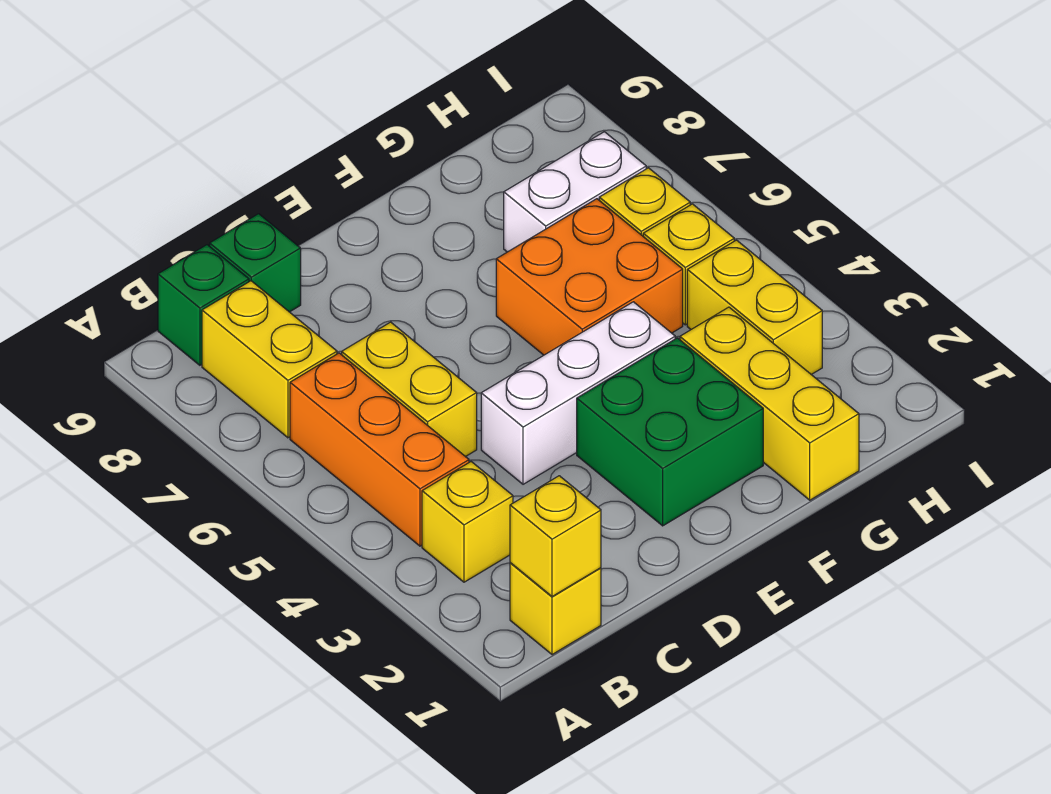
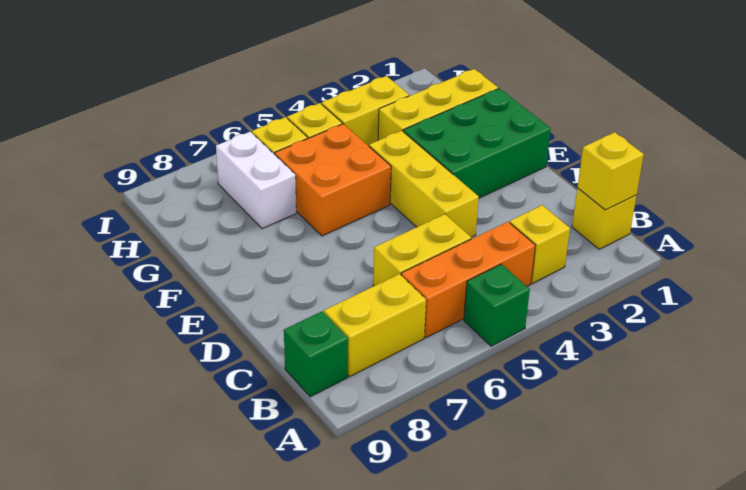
green brick C9 level 1 -> green brick A5 level 1
white brick D4:F4 level 1 -> yellow brick D4:F4 level 1
green brick E2:F3 level 1 -> green brick E1:F3 level 1

